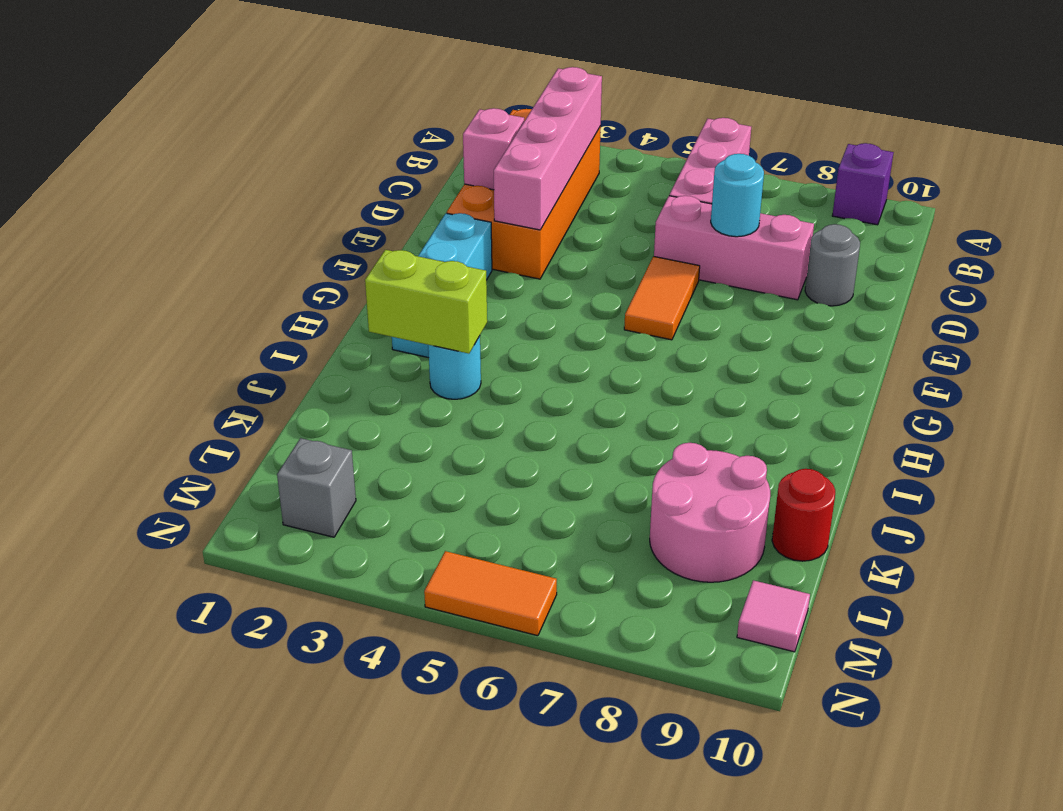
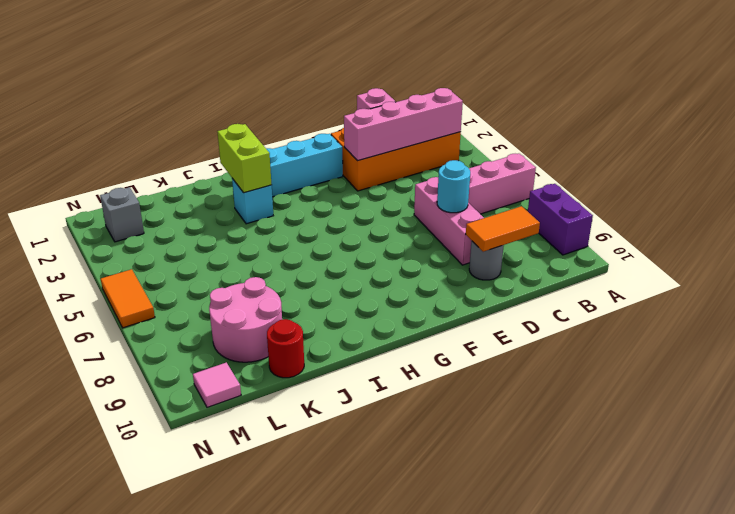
purple brick A9 level 1 -> purple brick A8:A9 level 1
orange tile E6:F6 level 1 -> orange tile C9:D9 level 2
cyan round brick I3 level 1 -> cyan brick I3 level 1

